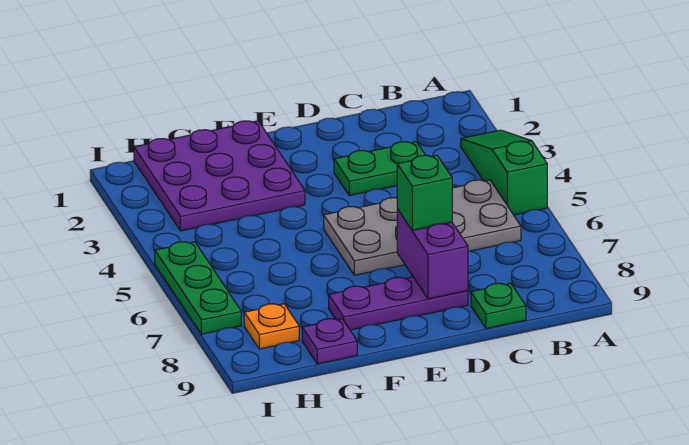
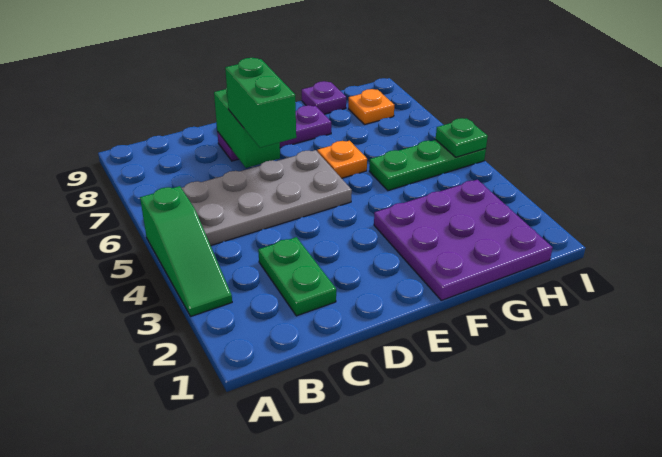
green plate C3:D3 level 1 -> green plate C2:C3 level 1
green plate C9 level 1 -> green plate I5 level 2
purple brick D7:D8 level 2 -> green brick D7:D8 level 2
green brick D7 level 3 -> green brick D6:D7 level 3
none -> orange plate F6 level 1
green plate I5:I7 level 1 -> green plate G5:I5 level 1

